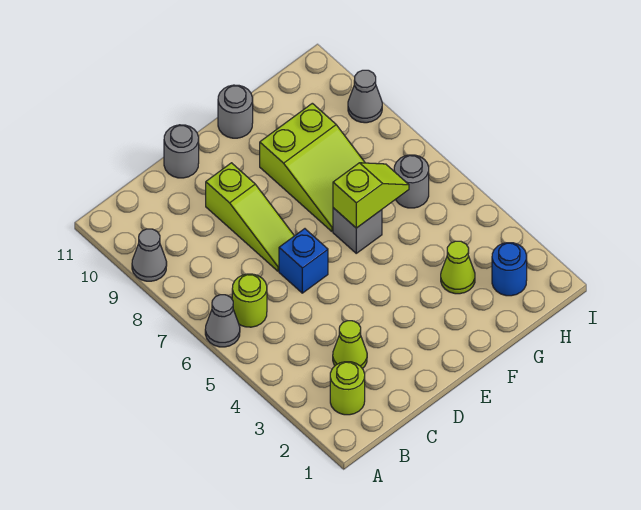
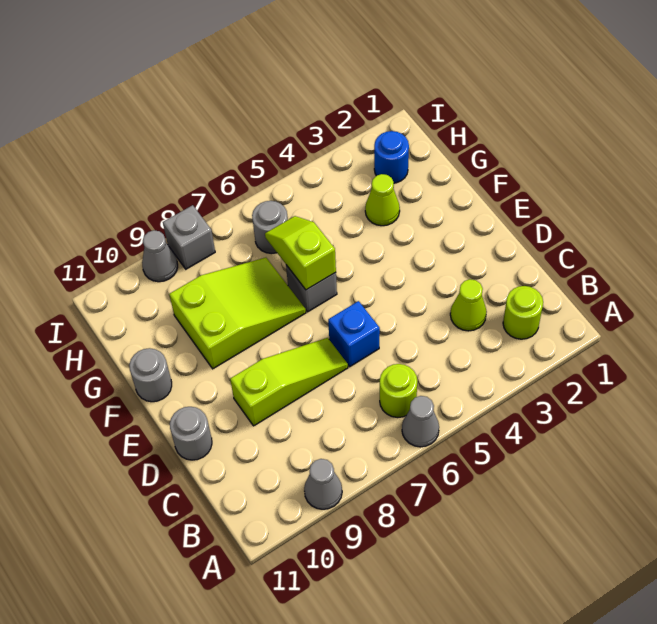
none -> grey brick I8 level 1

